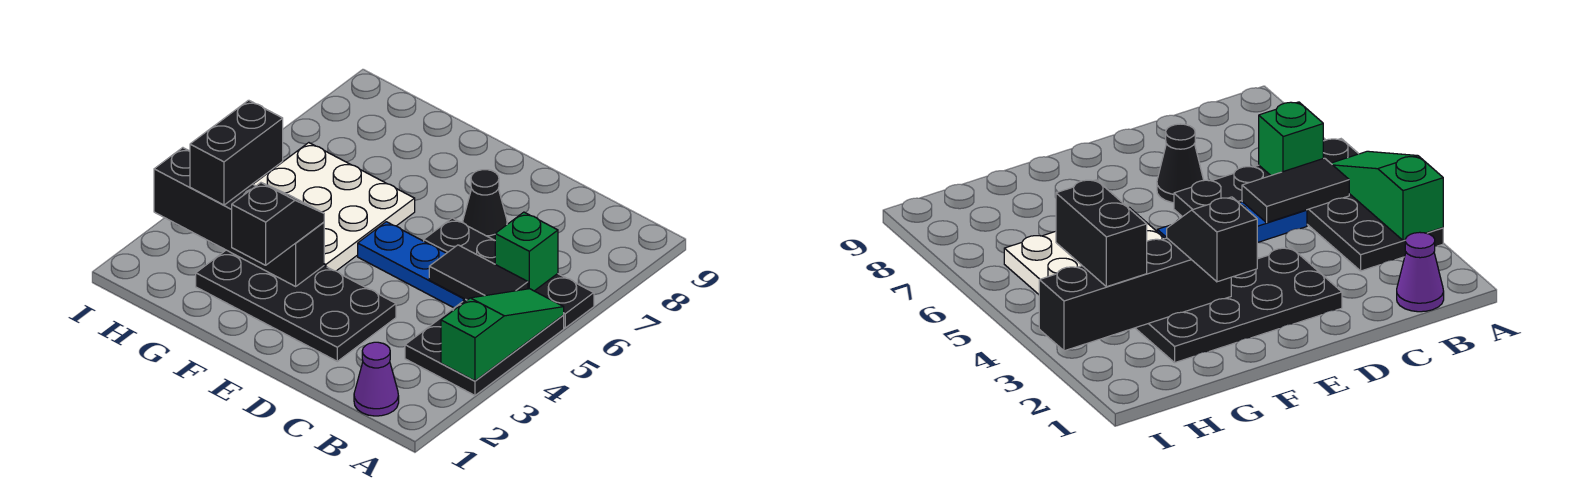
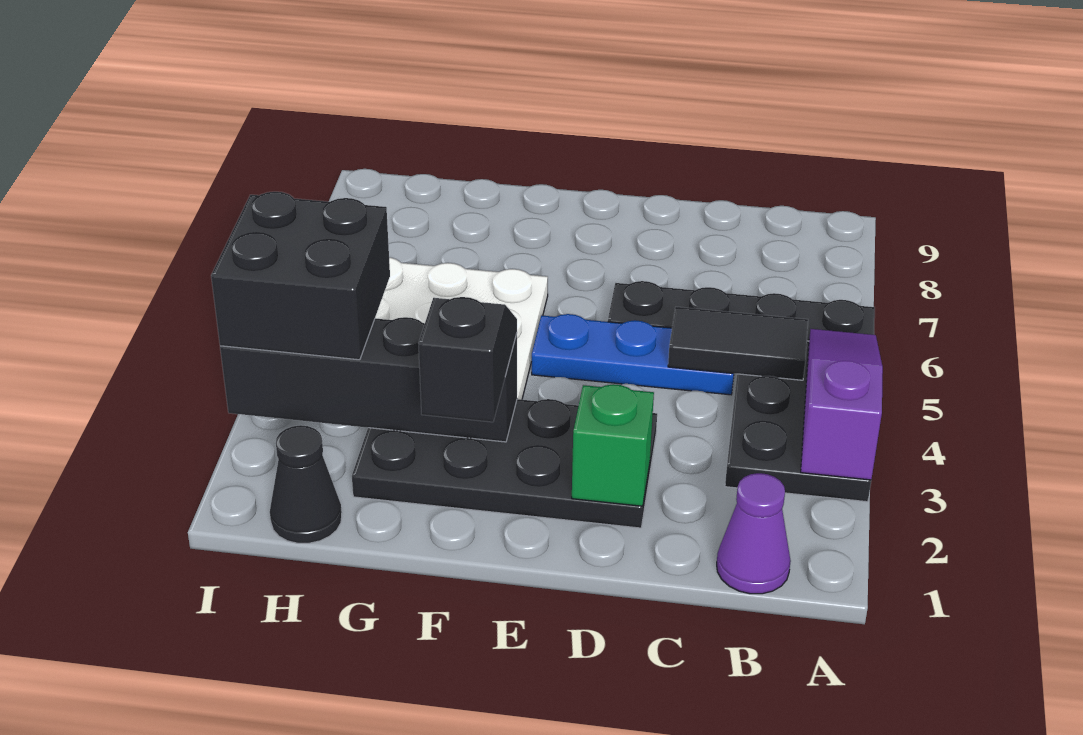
green slope A3:A5 level 2 top 3 -> purple slope A3:A5 level 2 top 3
green brick B6 level 2 -> green brick D2 level 2
black cone D7 level 1 -> black cone H1 level 1
black brick H3:H4 level 3 -> black brick H3:I4 level 3

